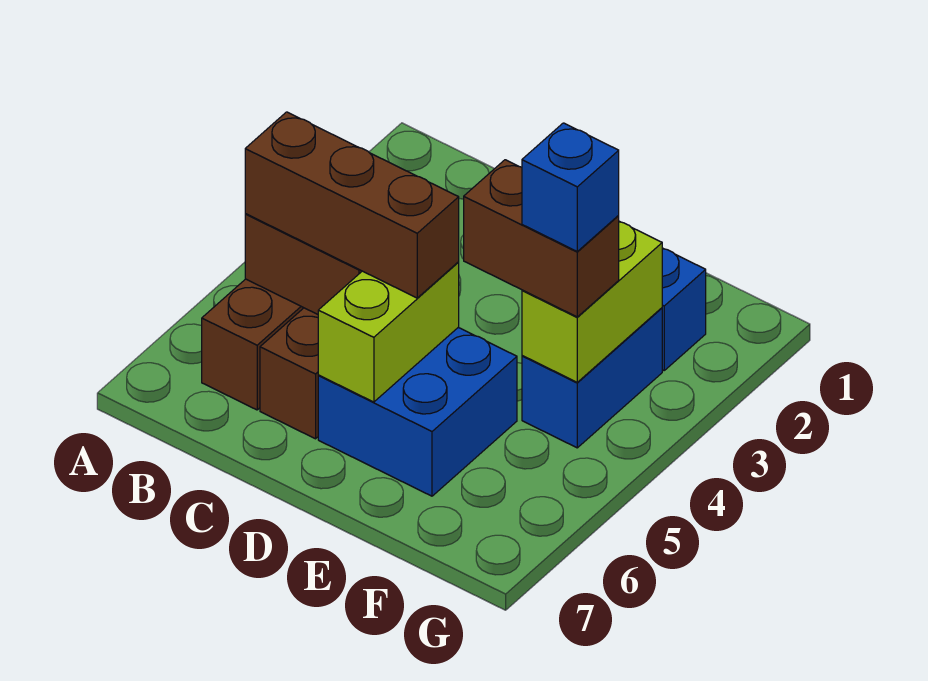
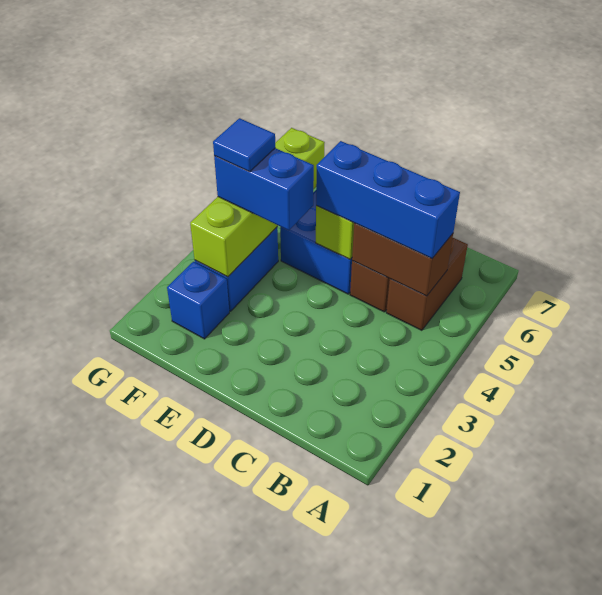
brown brick B5:D5 level 3 -> blue brick B5:D5 level 3
brown brick E4:F4 level 3 -> blue brick E4:F4 level 3
lime brick F3:F4 level 2 -> lime brick F3:F6 level 2
blue brick F4 level 4 -> blue tile F4 level 4

